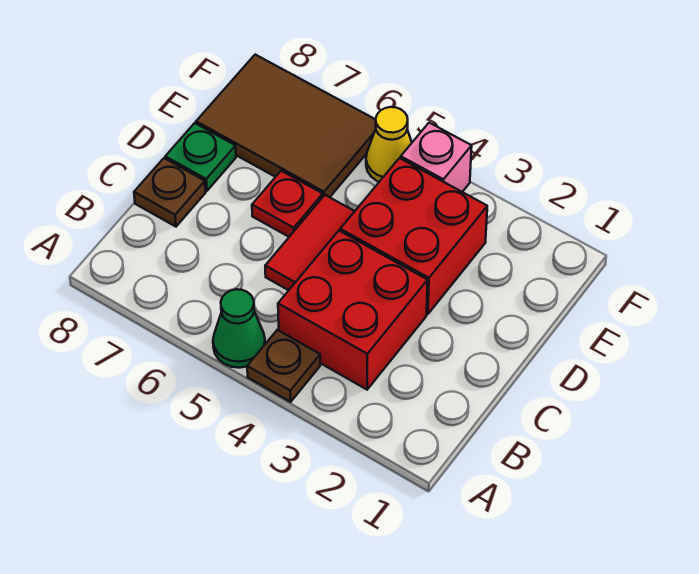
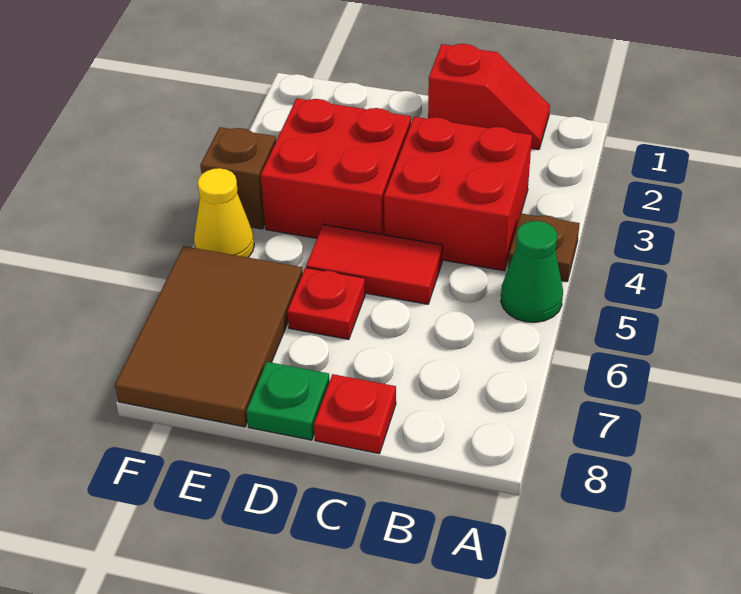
none -> red slope B1:C1 level 1 top C
brown plate C8 level 1 -> red plate C8 level 1
pink brick F4 level 1 -> brown brick F4 level 1

